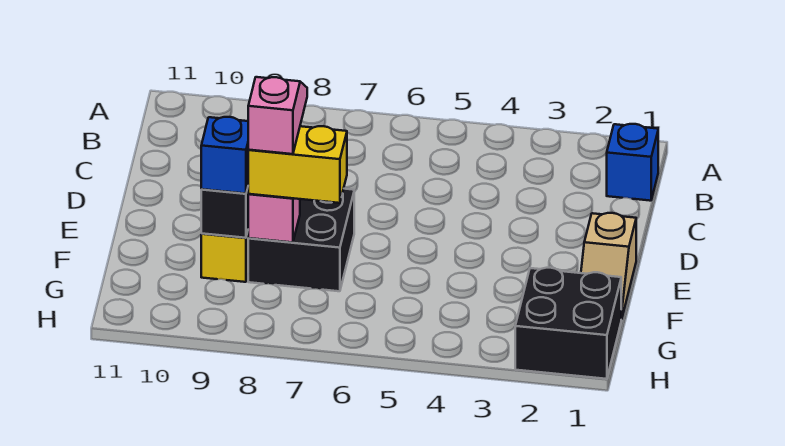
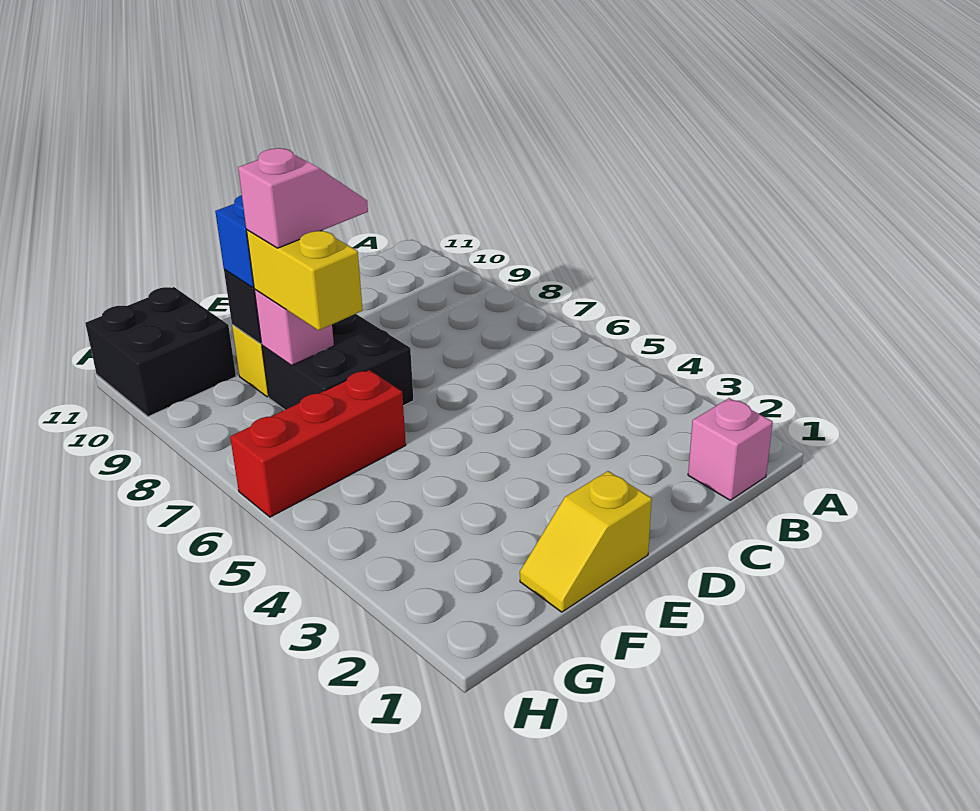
blue brick B1 level 1 -> pink brick B1 level 1
tan slope E1:F1 level 1 top E -> yellow slope E1:F1 level 1 top E
none -> red brick F6:H6 level 1
black brick G1:H2 level 1 -> black brick G10:H11 level 1

